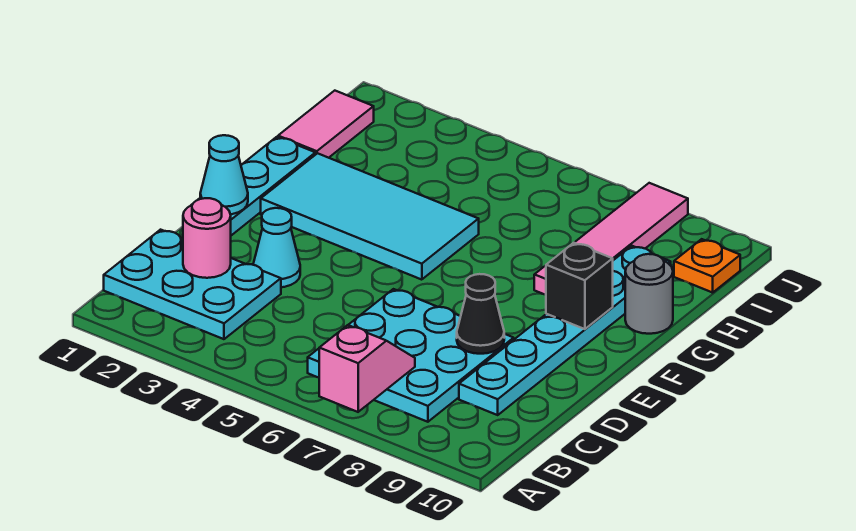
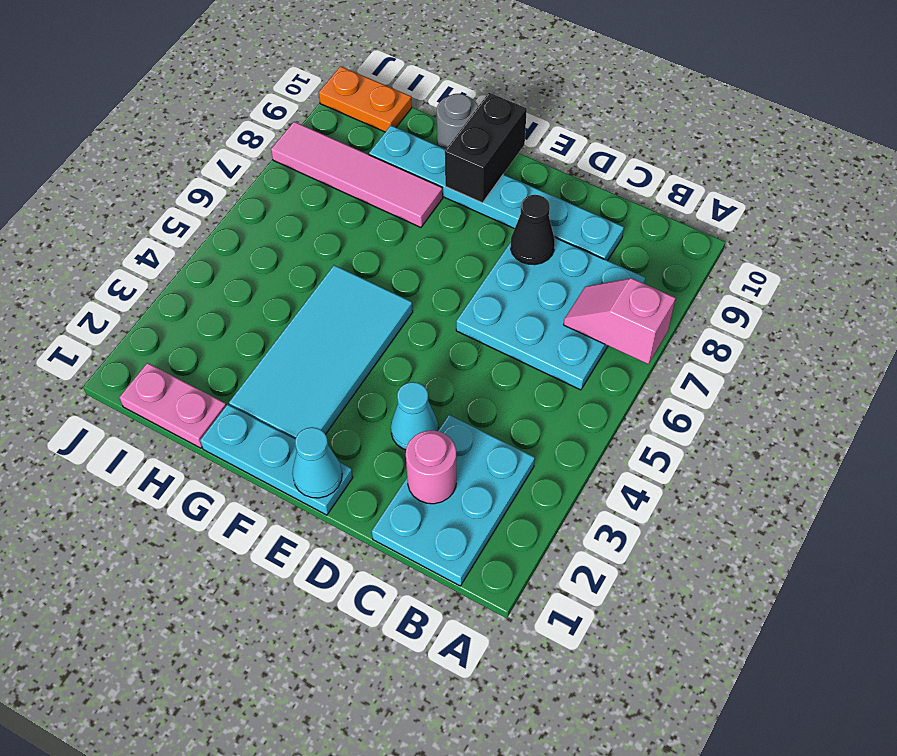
black brick F9 level 2 -> black brick F9:F10 level 2
pink tile H1:I1 level 1 -> pink plate H1:I1 level 1
orange plate I10 level 1 -> orange plate I10:J10 level 1

